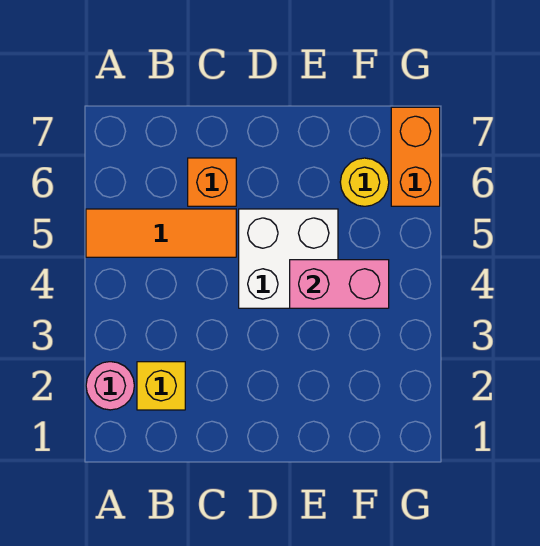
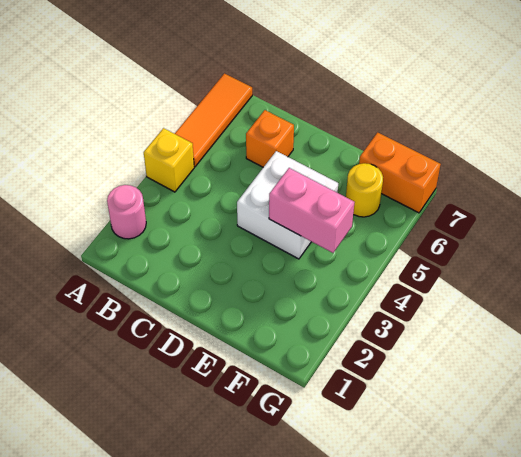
orange tile A5:C5 level 1 -> orange tile A5:A7 level 1
yellow brick B2 level 1 -> yellow brick A4 level 1
orange brick G6:G7 level 1 -> orange brick F7:G7 level 1

